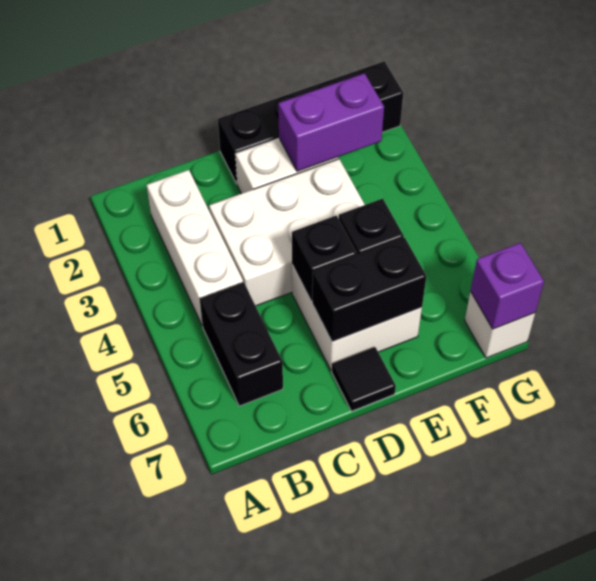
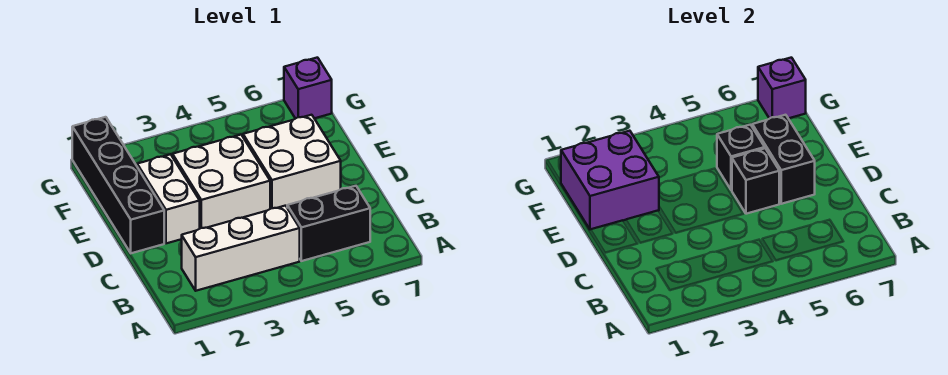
white brick C3:E4 level 1 -> white brick D3:E4 level 1
black tile D7 level 1 -> none
purple brick E2:F2 level 2 -> purple brick E1:F2 level 2
white brick G7 level 1 -> purple brick G7 level 1

